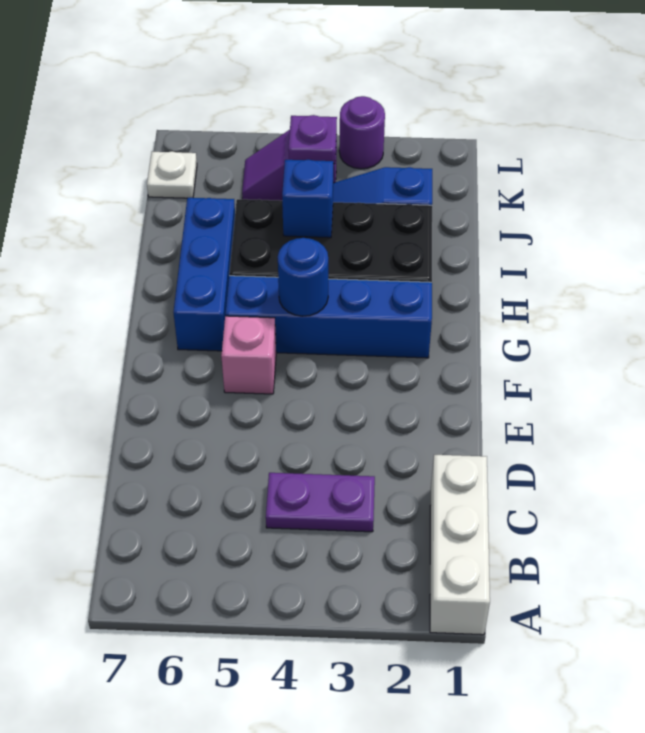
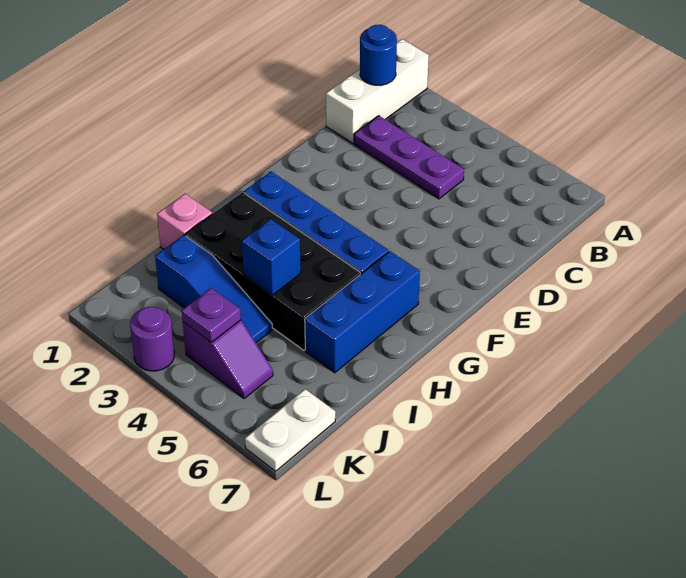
purple plate C3:C4 level 1 -> purple plate C2:C4 level 1
pink brick F5 level 1 -> pink brick I1 level 1
blue round brick G4 level 2 -> blue round brick B1 level 2
white plate K7 level 1 -> white plate K7:L7 level 1

